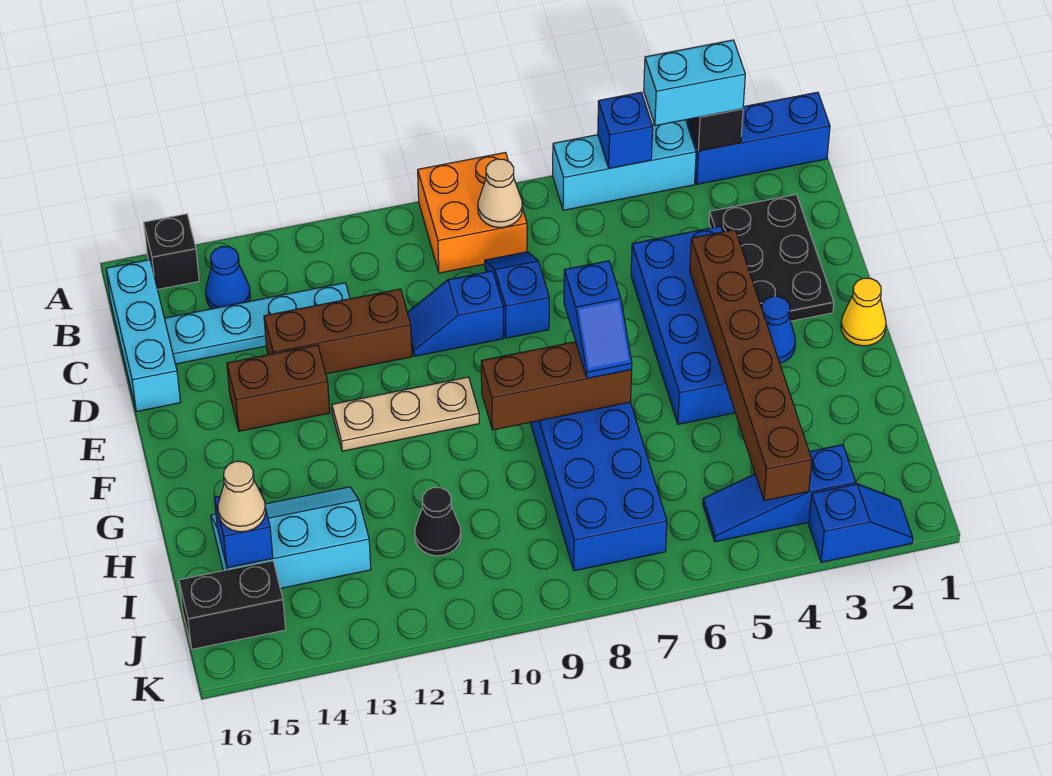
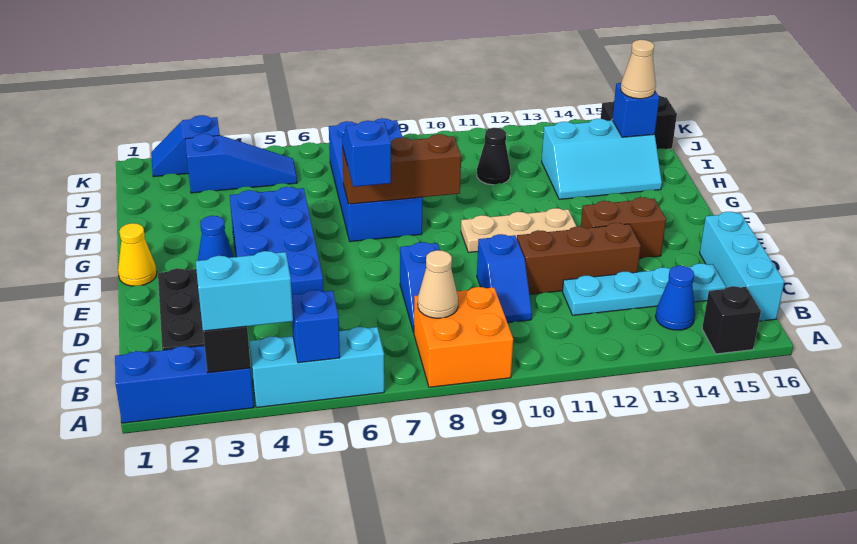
blue slope D9:D10 level 1 top 9 -> blue slope C10:D10 level 1 top D
brown brick E4:J4 level 2 -> none

